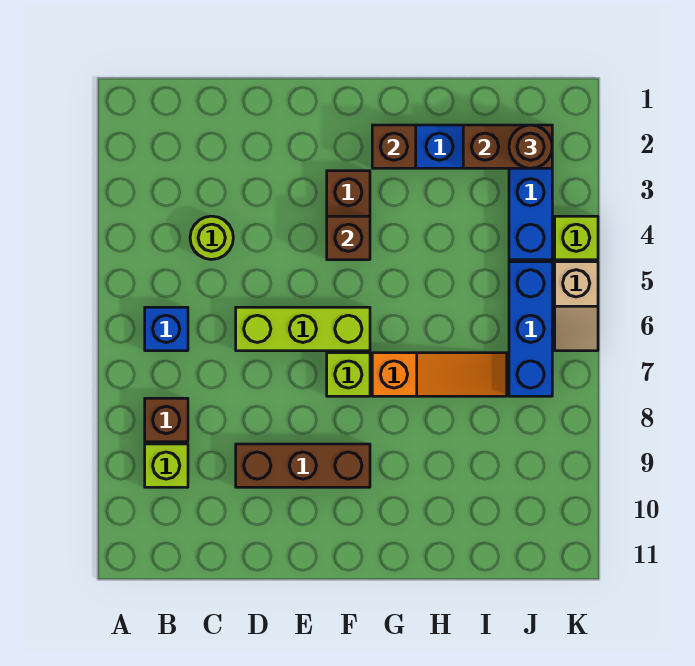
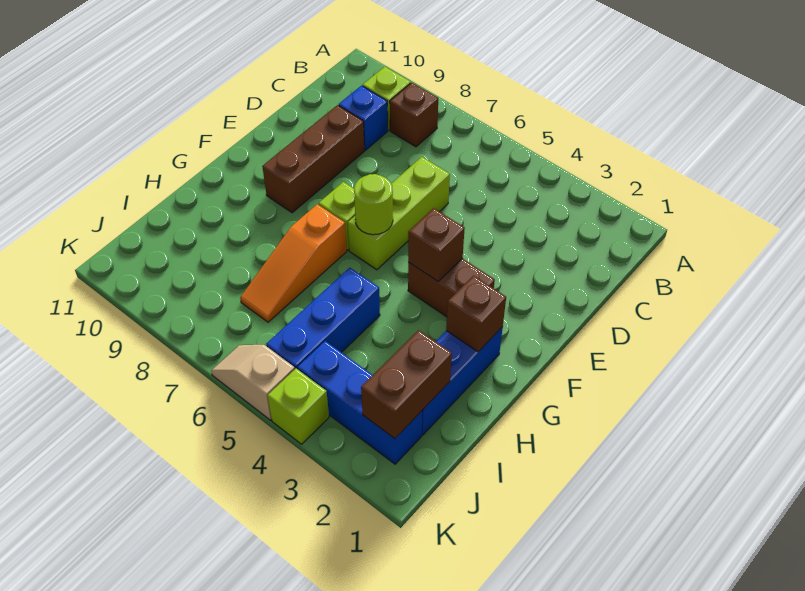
blue brick B6 level 1 -> blue brick C9 level 1
lime round brick C4 level 1 -> lime round brick F6 level 2
brown round brick J2 level 3 -> none
blue brick J5:J7 level 1 -> blue brick H5:J5 level 1

